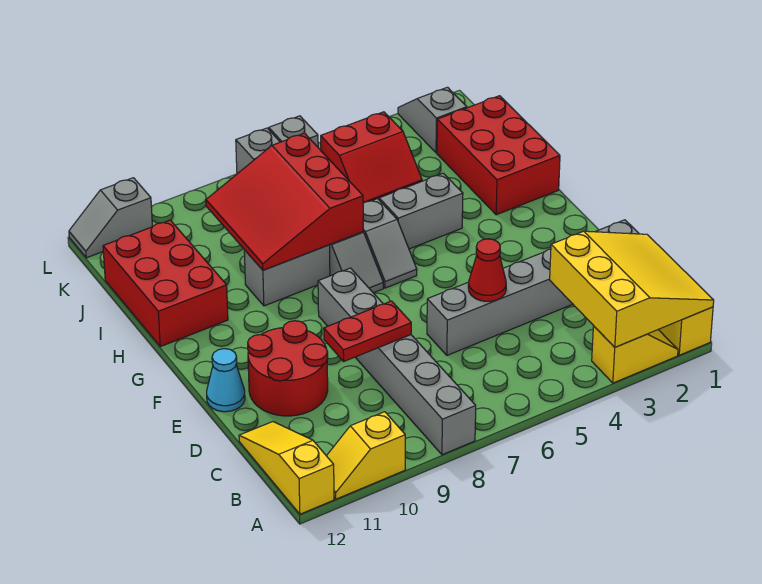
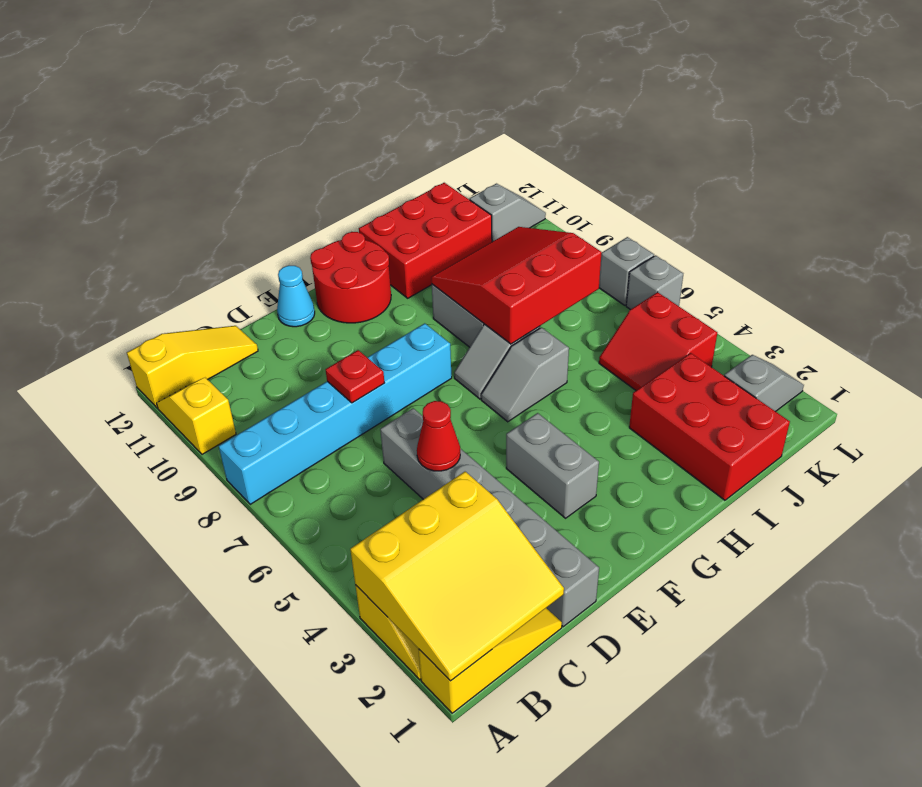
grey brick A8:F8 level 1 -> cyan brick A8:F8 level 1
red plate D8:D9 level 2 -> red plate D8 level 2
red round brick D10:E11 level 1 -> red round brick F11:G12 level 1
red brick H1:J2 level 1 -> red brick I1:J3 level 1
grey brick H4:H5 level 1 -> grey brick F3:F4 level 1
grey slope L11:L12 level 1 top 11 -> grey slope K11:L11 level 1 top K

